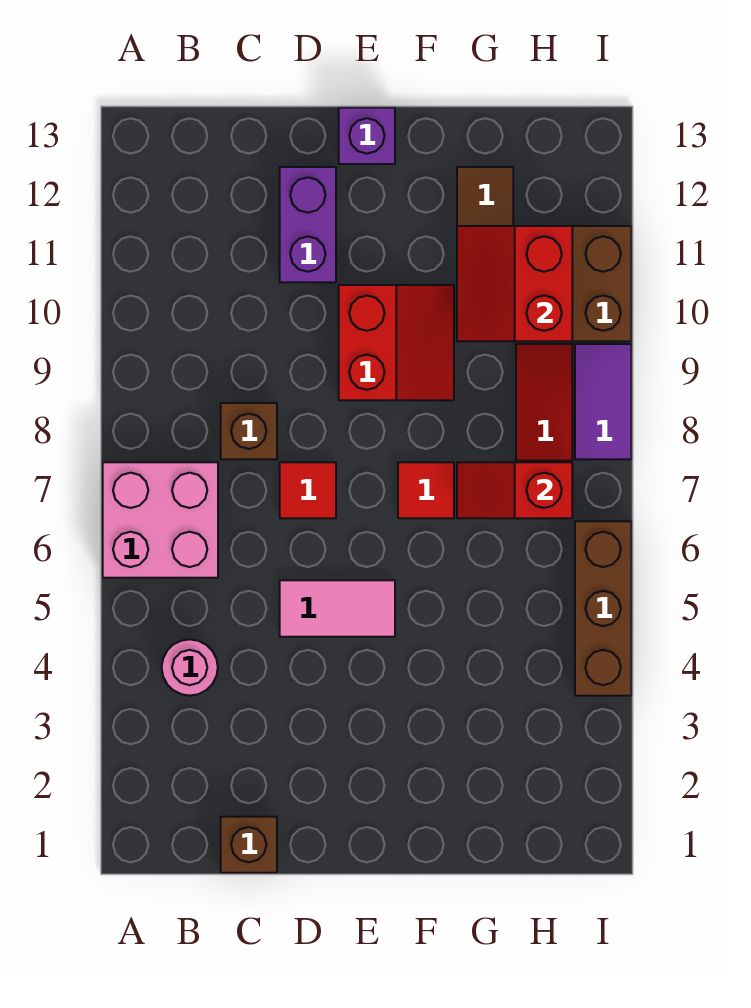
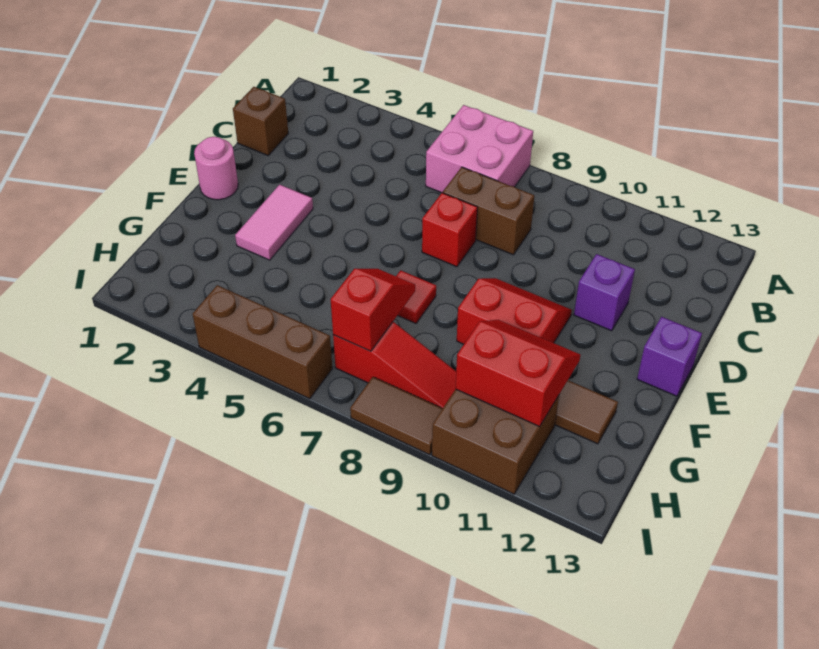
pink round brick B4 level 1 -> pink round brick E1 level 1
brown brick C8 level 1 -> brown brick C7:C8 level 1
pink tile D5:E5 level 1 -> pink tile E3:F3 level 1
red tile D7 level 1 -> red brick D7 level 1
purple brick D11:D12 level 1 -> purple brick D11 level 1
red slope E9:F10 level 1 top E -> red slope E9:F10 level 1 top F
purple tile I8:I9 level 1 -> brown tile I8:I9 level 1

